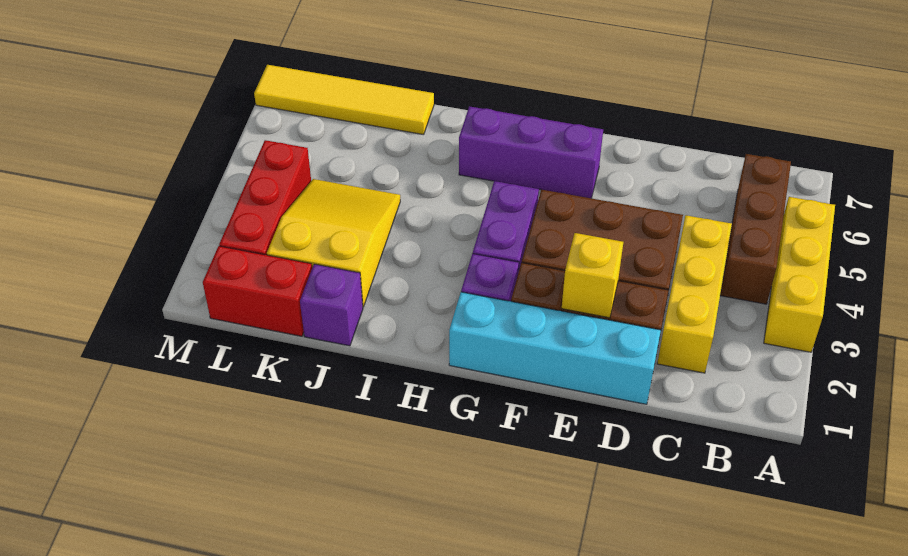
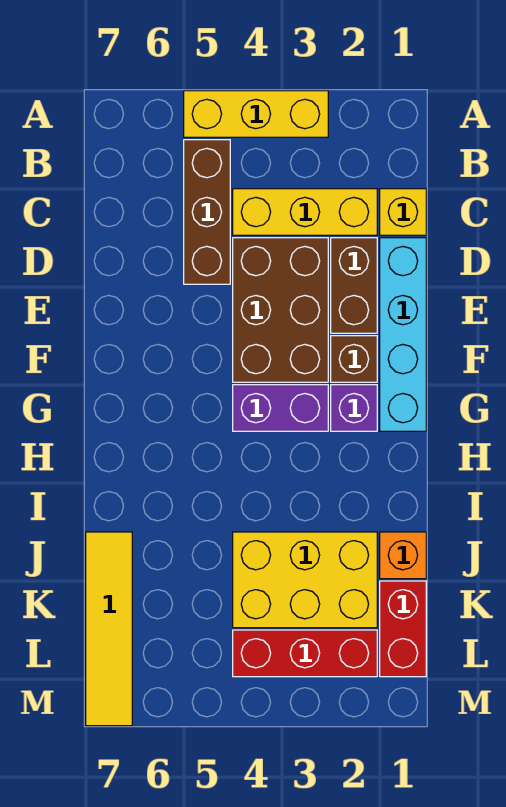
brown brick B4:B6 level 1 -> brown brick B5:D5 level 1
yellow brick E2 level 2 -> yellow brick C1 level 1
purple brick F6:H6 level 1 -> none
purple brick J1 level 1 -> orange brick J1 level 1
yellow slope J2:K4 level 1 top 2 -> yellow brick J2:K4 level 1

